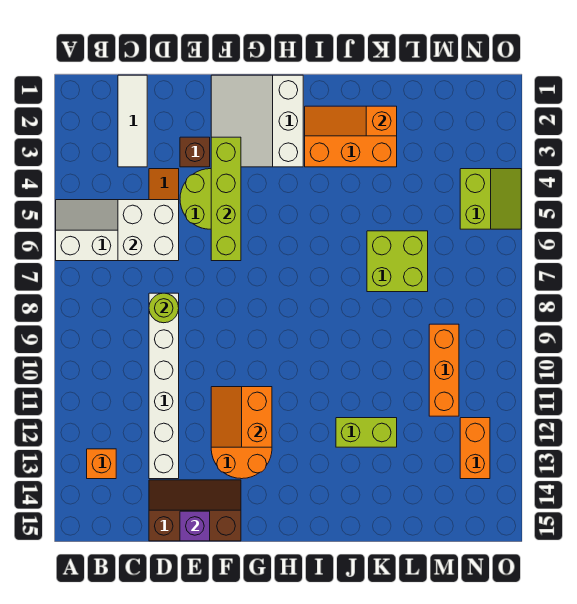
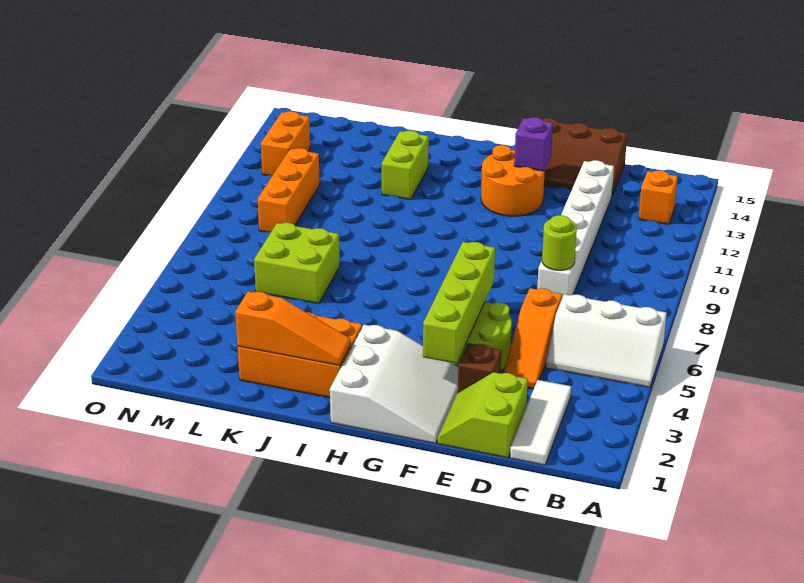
white brick C5:D6 level 2 -> none
purple brick E15 level 2 -> purple brick F13 level 2
orange slope F11:G12 level 2 top G -> none
lime brick J12:K12 level 1 -> lime brick J12:J13 level 1
lime slope N4:O5 level 1 top N -> lime slope D1:E2 level 1 top D

